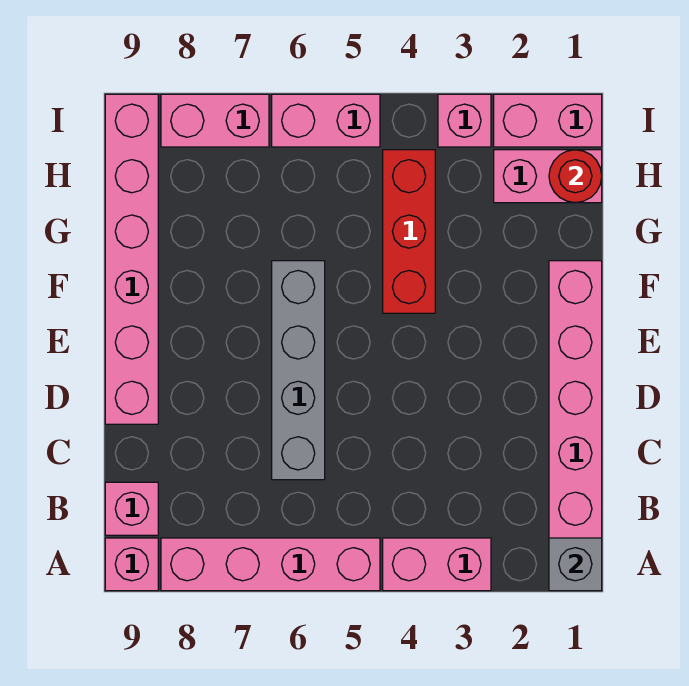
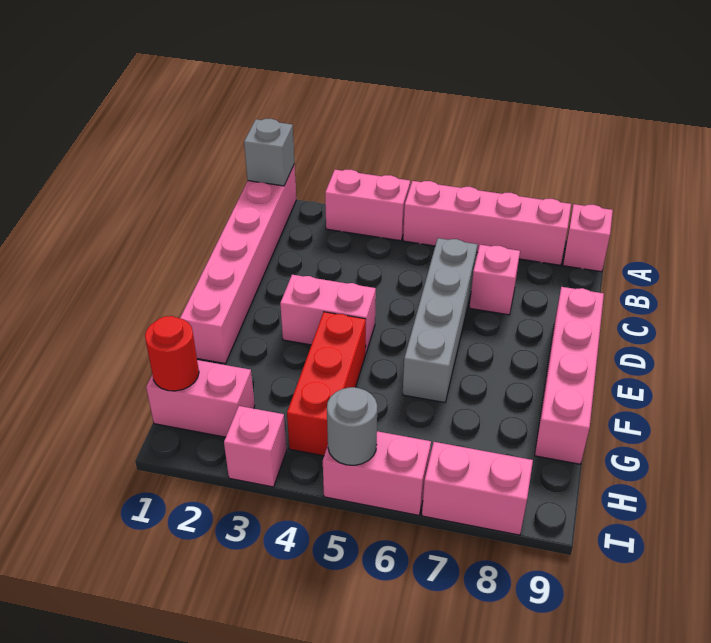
pink brick B9 level 1 -> pink brick C7 level 1
pink brick D9:I9 level 1 -> pink brick D9:G9 level 1
pink brick I1:I2 level 1 -> pink brick E3:E4 level 1
none -> grey round brick I5 level 2

